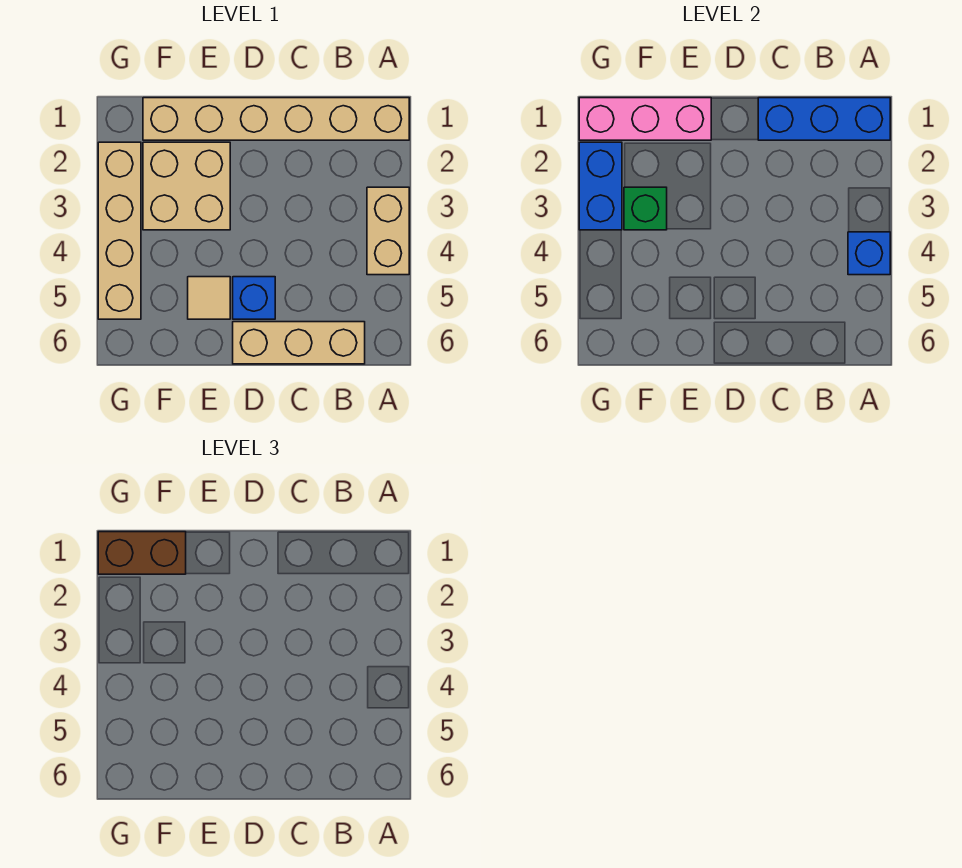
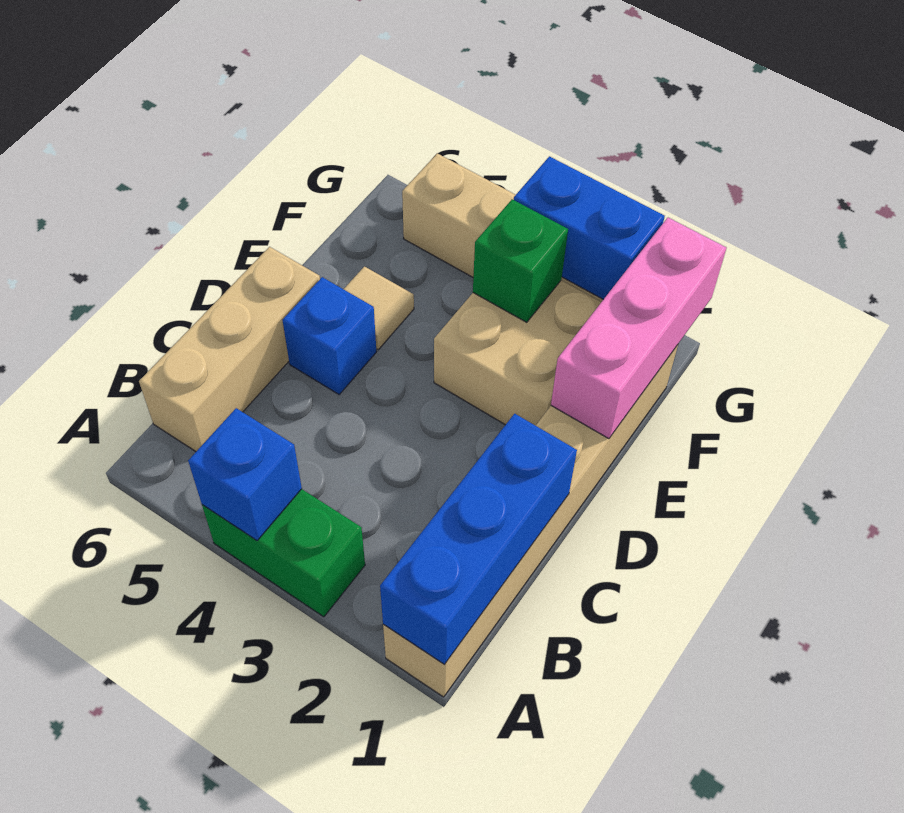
tan brick A3:A4 level 1 -> green brick A3:A4 level 1
brown brick F1:G1 level 3 -> none

